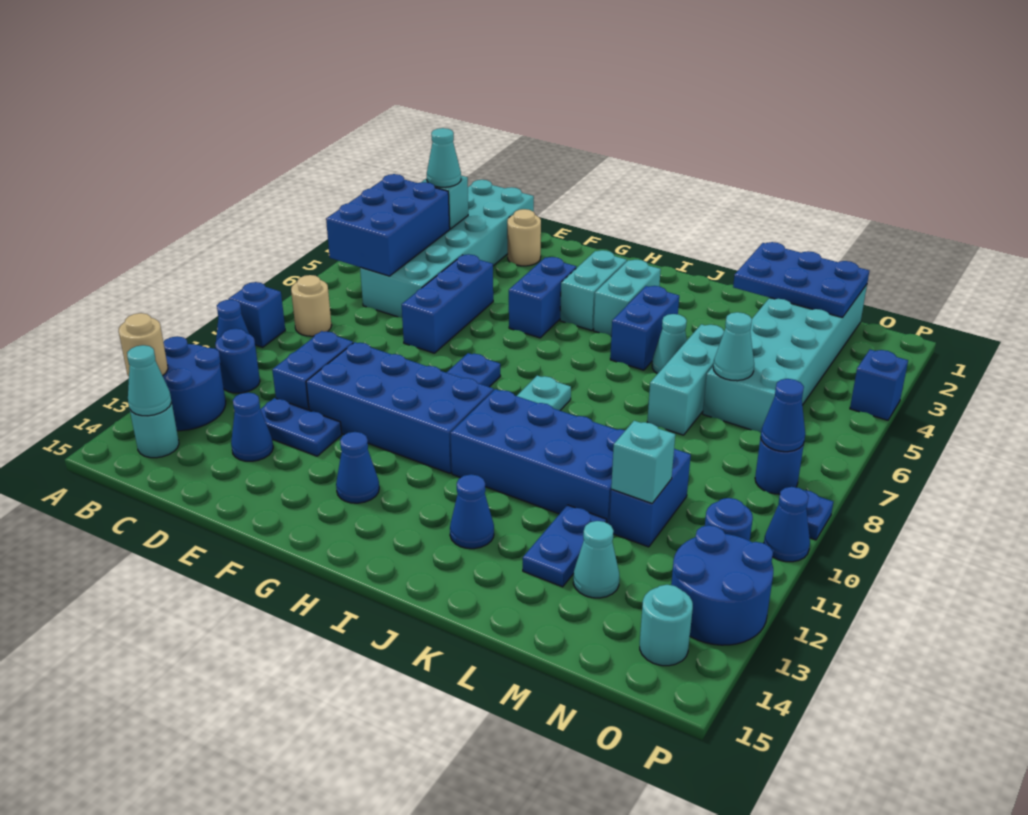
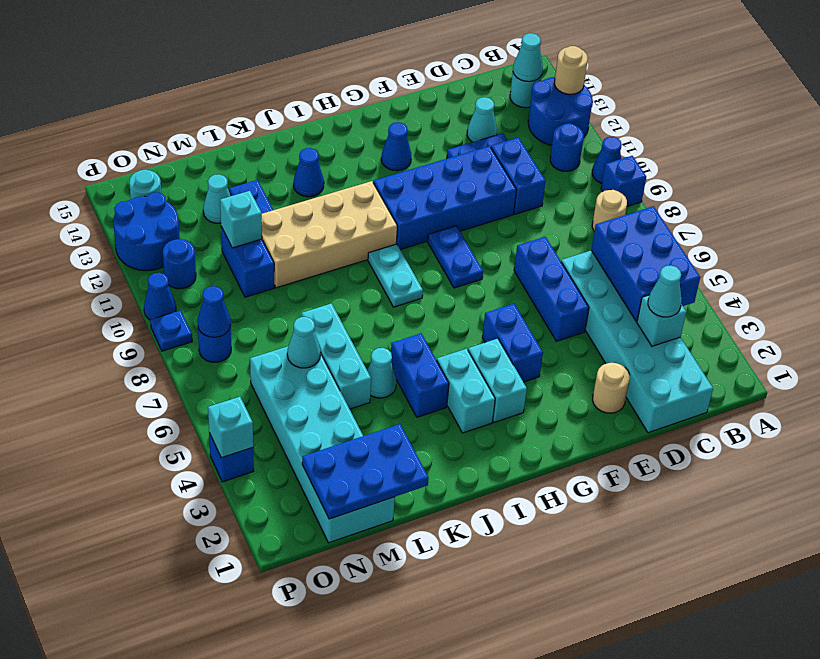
blue cone D13 level 1 -> cyan cone D13 level 1
blue brick I10:L11 level 1 -> tan brick I10:L11 level 1
none -> cyan brick P4 level 2

